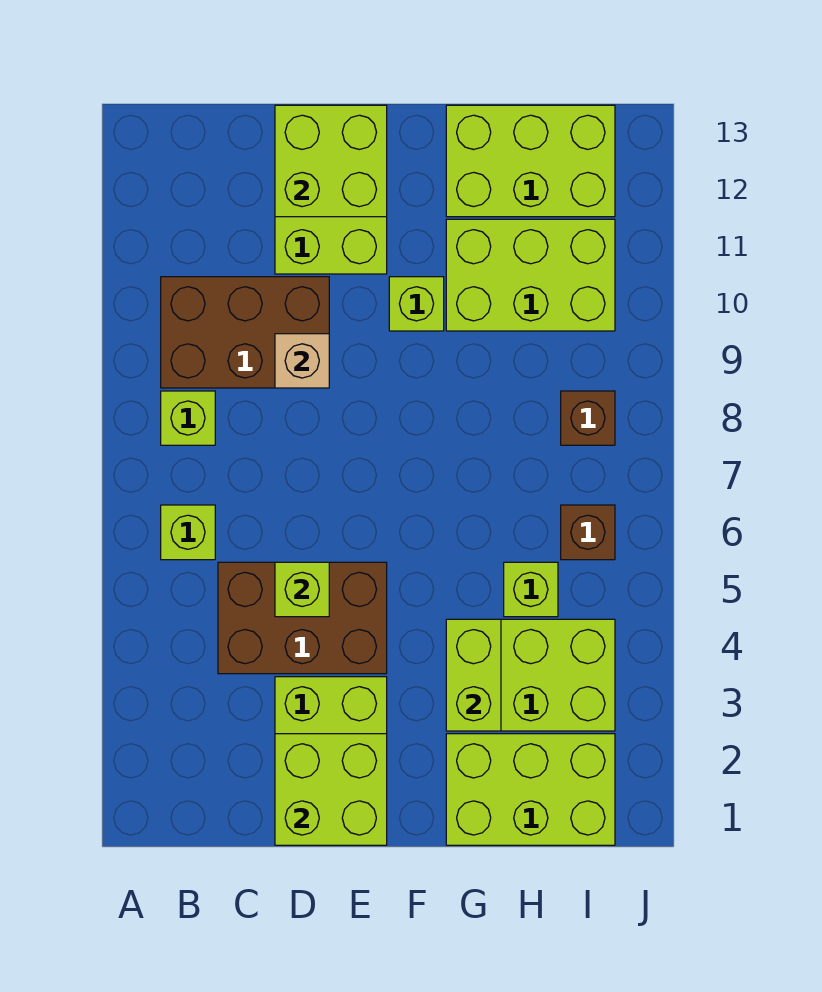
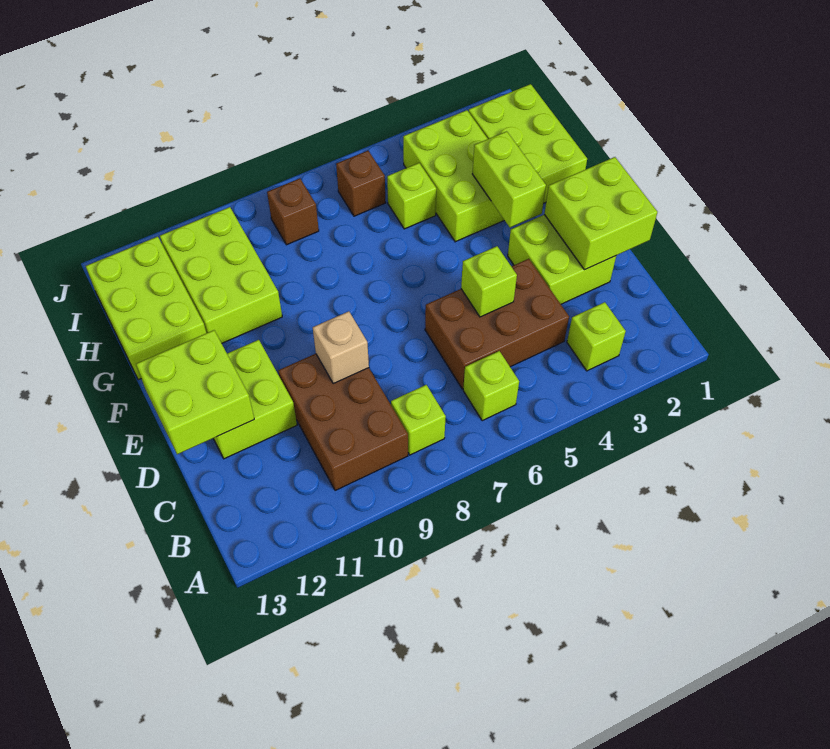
brown brick C4:E5 level 1 -> brown brick C4:D6 level 1
lime brick F10 level 1 -> lime brick B3 level 1
lime brick G3:G4 level 2 -> lime brick F3:G3 level 2

